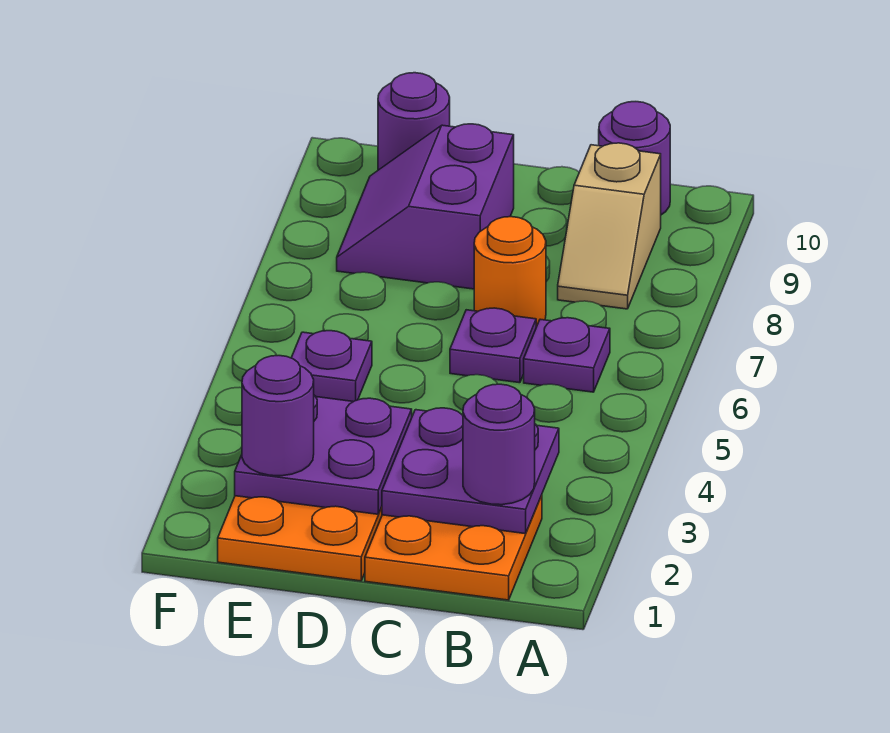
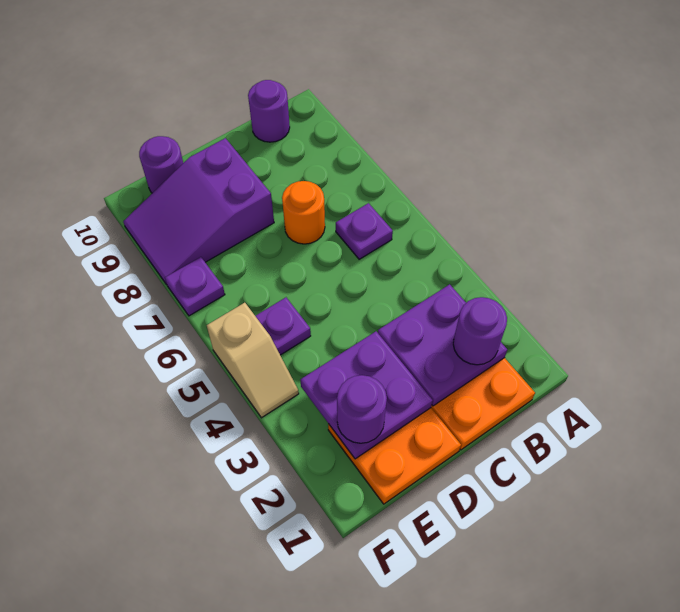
tan slope B8:B9 level 1 top 9 -> tan slope F4:F5 level 1 top 5
purple plate C6 level 1 -> purple plate F7 level 1
purple slope D8:E9 level 1 top D -> purple slope D8:F9 level 1 top D

